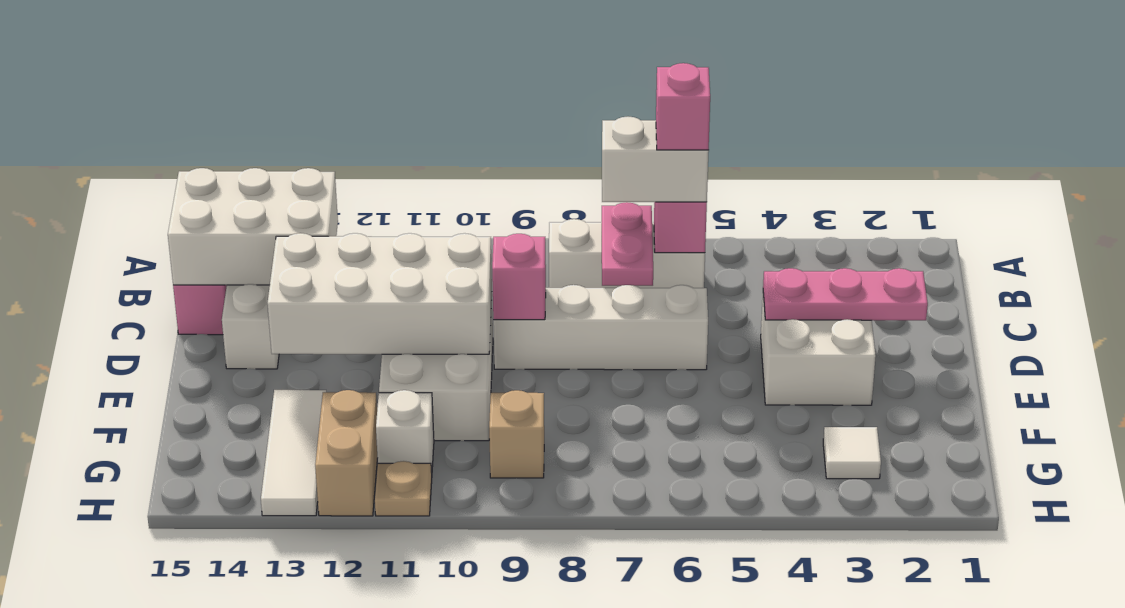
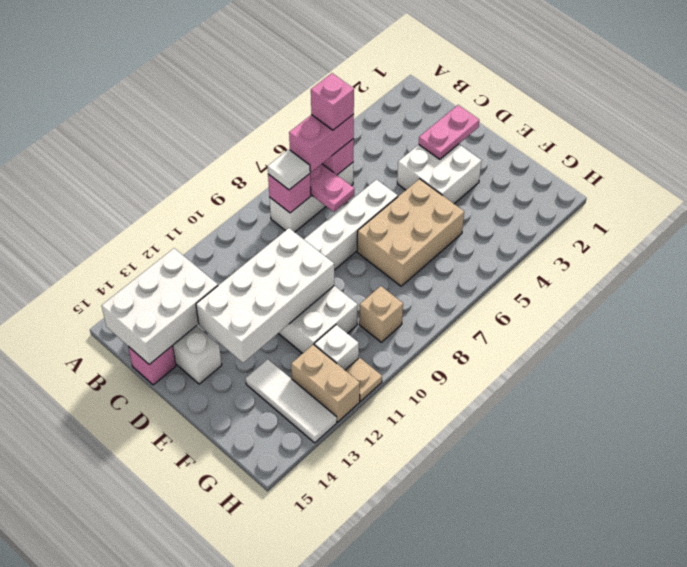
white brick B6:B7 level 3 -> pink brick B6:B7 level 3
pink plate D2:D4 level 2 -> pink plate D2:D3 level 2
pink brick D9 level 2 -> pink brick B8 level 2
none -> tan brick E5:F7 level 1
white tile G3 level 1 -> white tile B8 level 3

